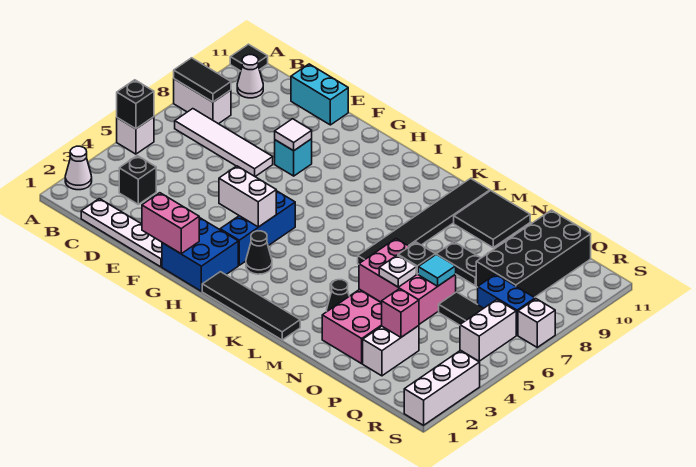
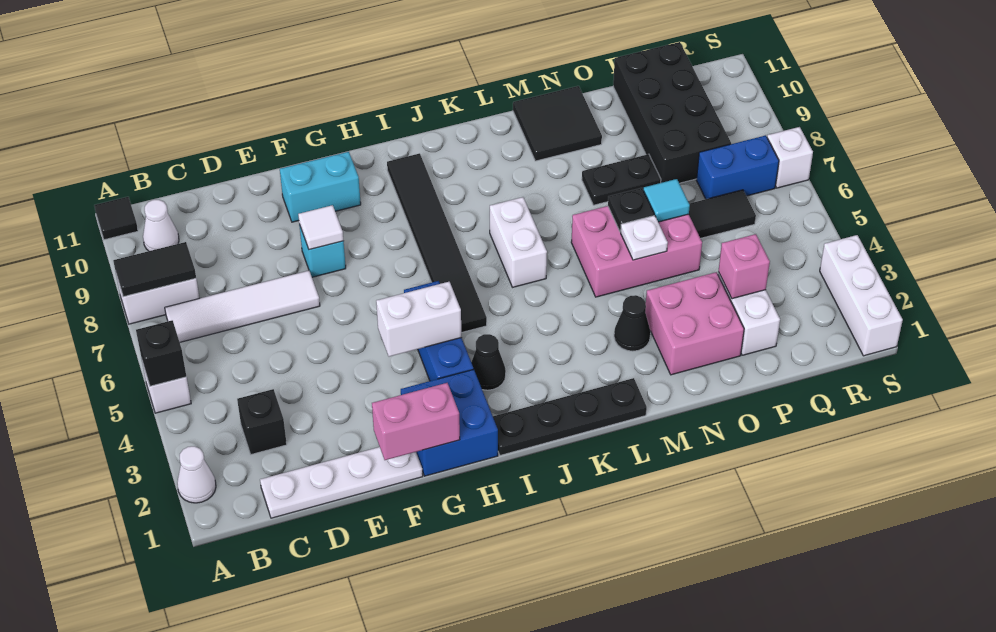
cyan brick D11:E11 level 1 -> cyan brick F10:G10 level 1
black tile I1:L1 level 1 -> black plate I1:L1 level 1
black tile L6:L11 level 1 -> black tile I5:I10 level 1
white brick R5:R6 level 1 -> white brick K6:K7 level 1

